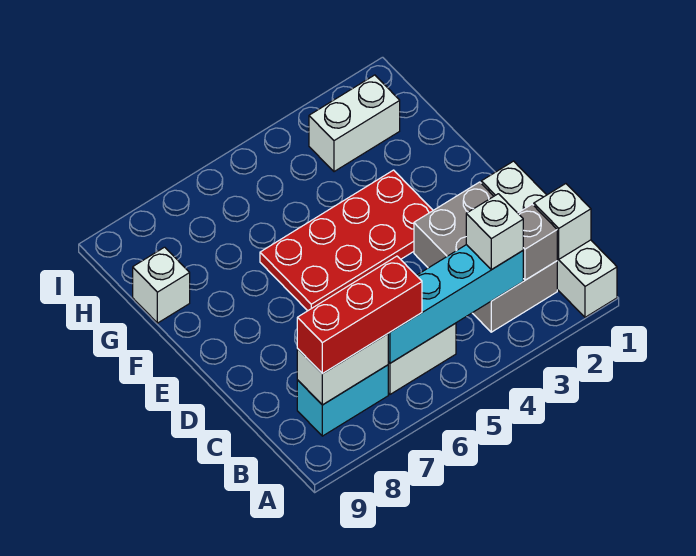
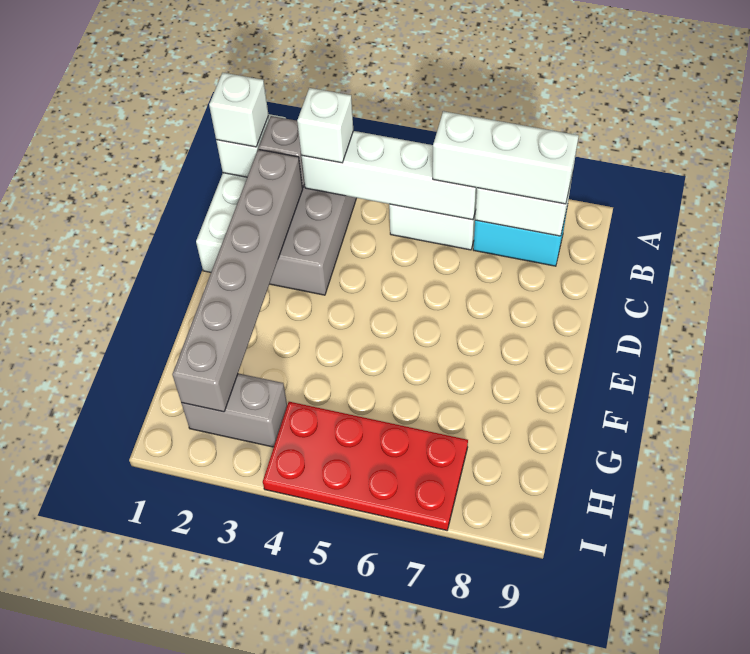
cyan brick B3:B6 level 2 -> white brick B3:B6 level 2
red brick B6:B8 level 3 -> white brick B6:B8 level 3
none -> grey brick C2:H2 level 2
red plate E3:F6 level 1 -> red plate H4:I7 level 1
white brick G9 level 1 -> white brick B1 level 3
white brick H2:H3 level 1 -> grey brick H2:H3 level 1

